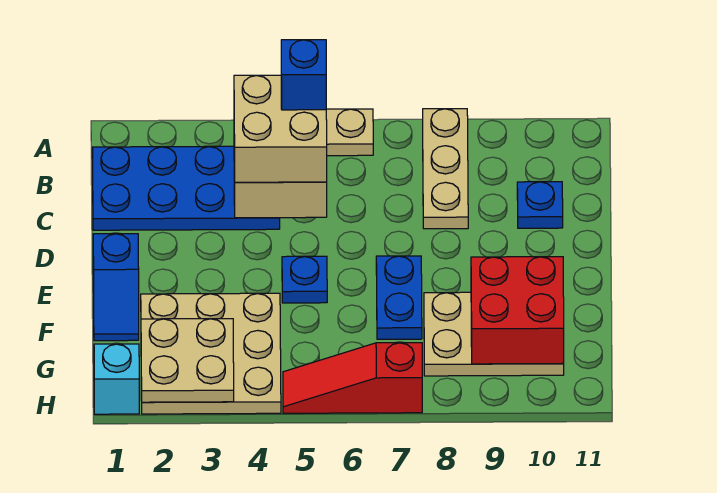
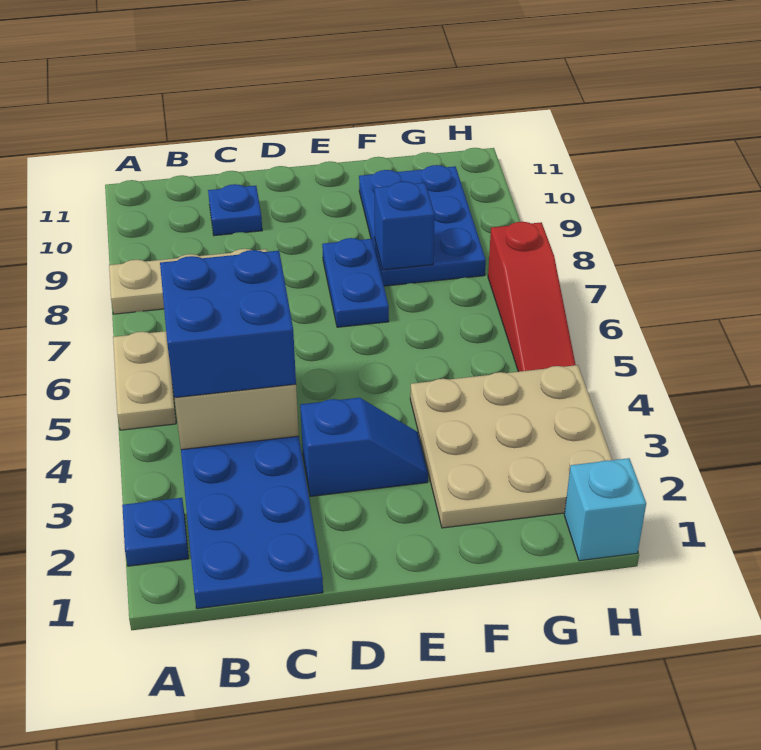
tan brick B4:C5 level 3 -> blue brick B4:C5 level 3
blue brick B5 level 4 -> blue brick F8 level 2
blue slope E1:F1 level 1 top E -> blue slope D3:E3 level 1 top D
blue plate E5 level 1 -> blue plate A2 level 1
blue plate E7:F7 level 1 -> blue plate E7:E8 level 1
tan plate F8:G10 level 1 -> blue plate F8:G10 level 1
red brick F9:G10 level 2 -> none
tan plate G2:H3 level 2 -> none

